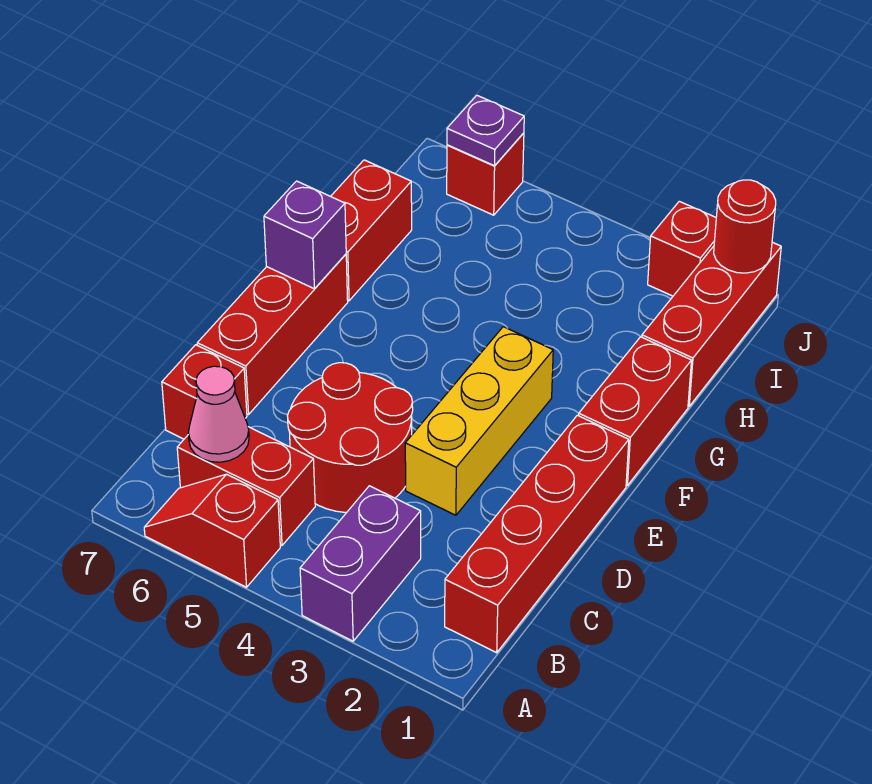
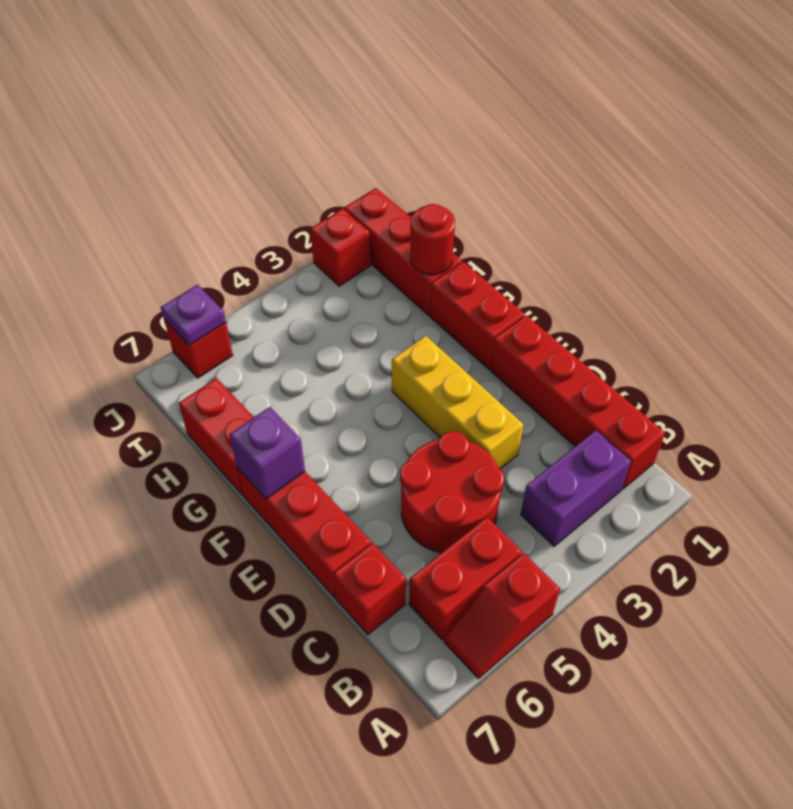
purple brick A3:B3 level 1 -> purple brick B2:B3 level 1
pink cone B6 level 2 -> none
red round brick J1 level 2 -> red round brick H1 level 2

